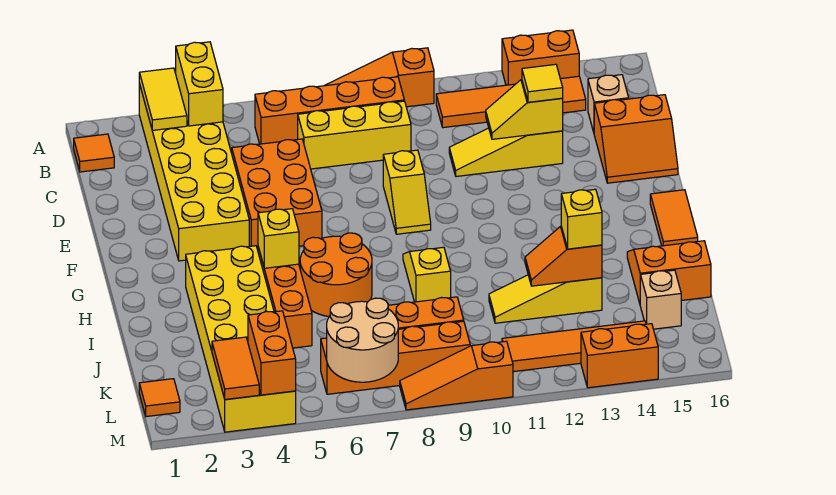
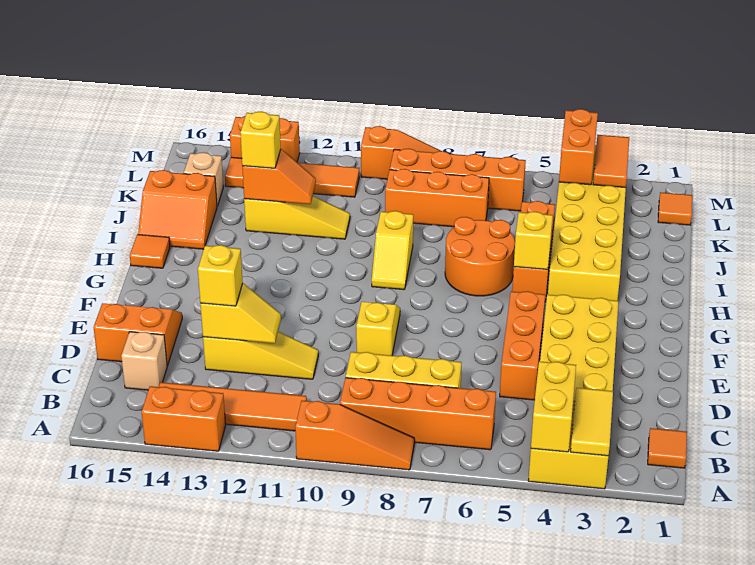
orange brick D5:F6 level 1 -> orange brick D5:F5 level 1
yellow tile D13 level 3 -> yellow brick D13 level 3
orange tile G16:H16 level 1 -> orange tile H16 level 1
tan round brick L6:M7 level 2 -> none

